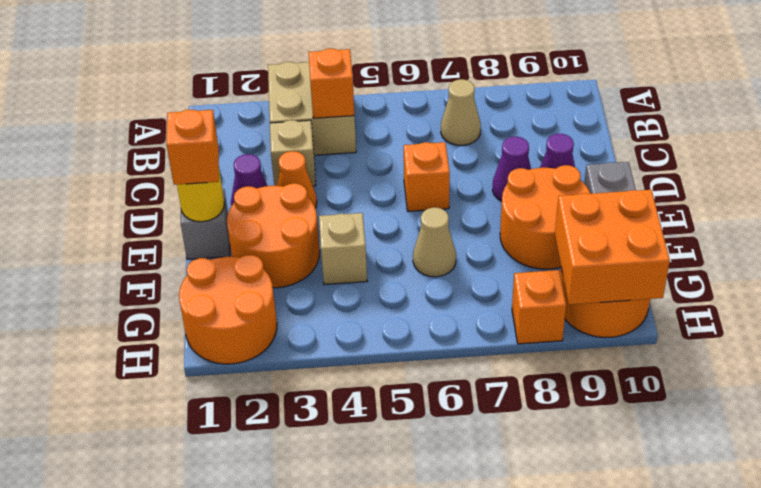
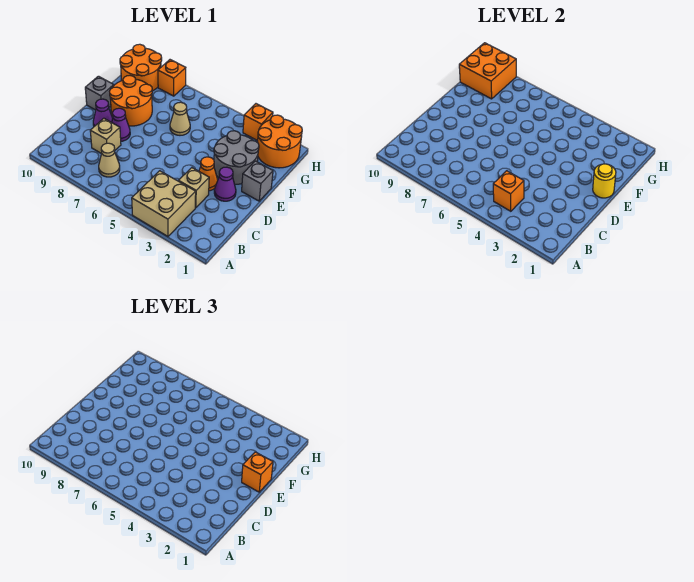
orange brick D6 level 1 -> orange brick H3 level 1
orange round brick E2:F3 level 1 -> grey round brick E2:F3 level 1
tan brick F4 level 1 -> tan brick C8 level 1

